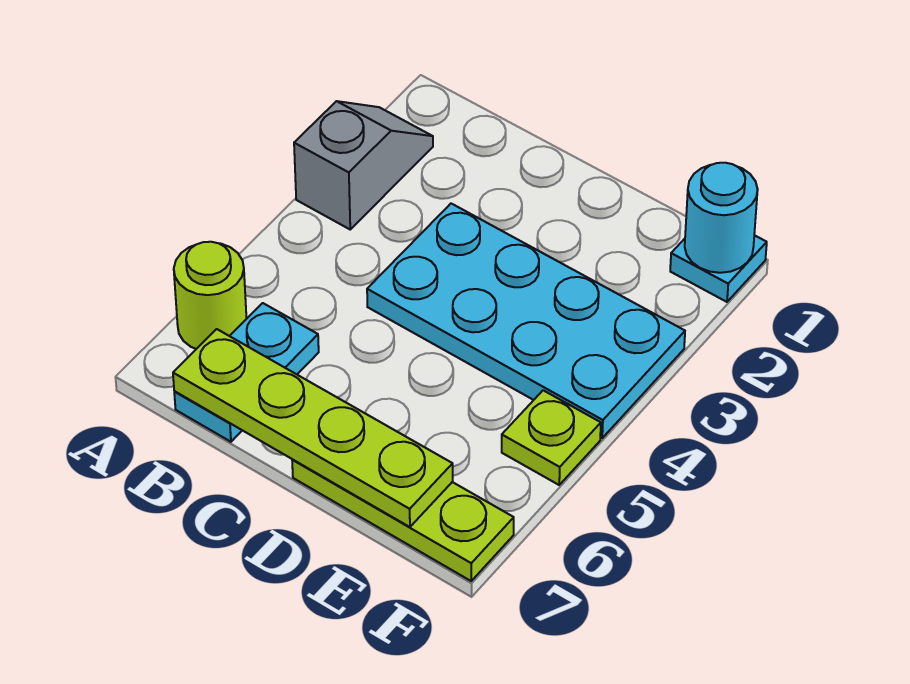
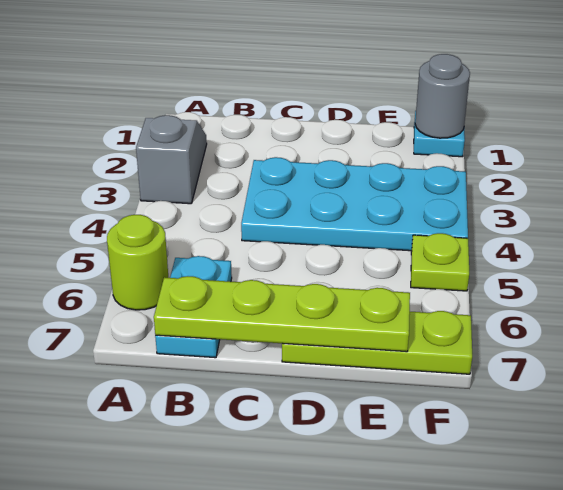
cyan round brick F1 level 2 -> grey round brick F1 level 2

